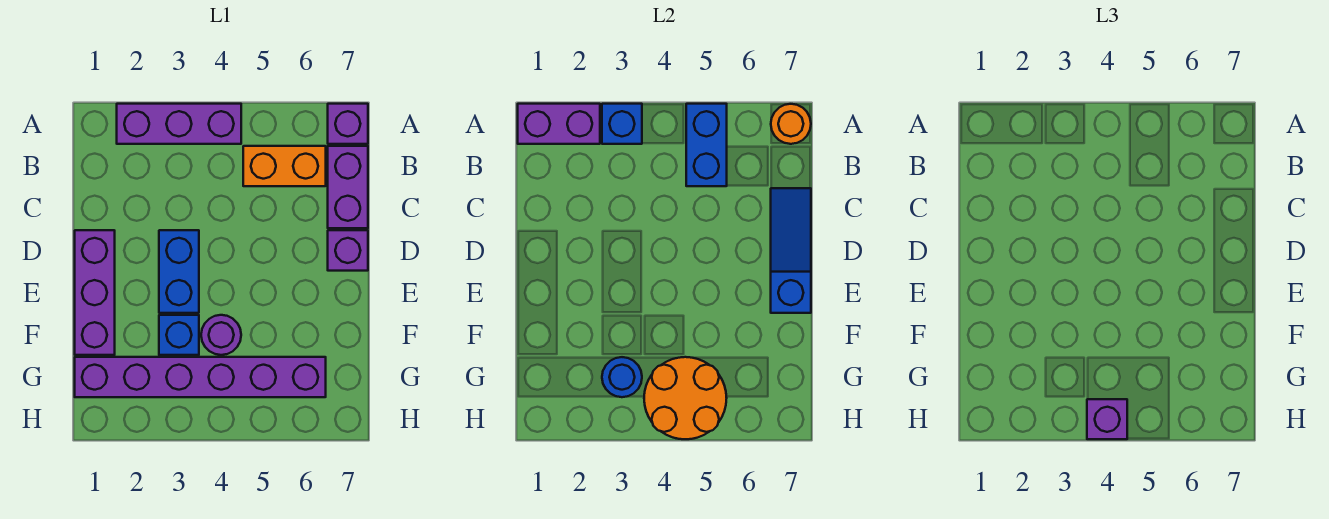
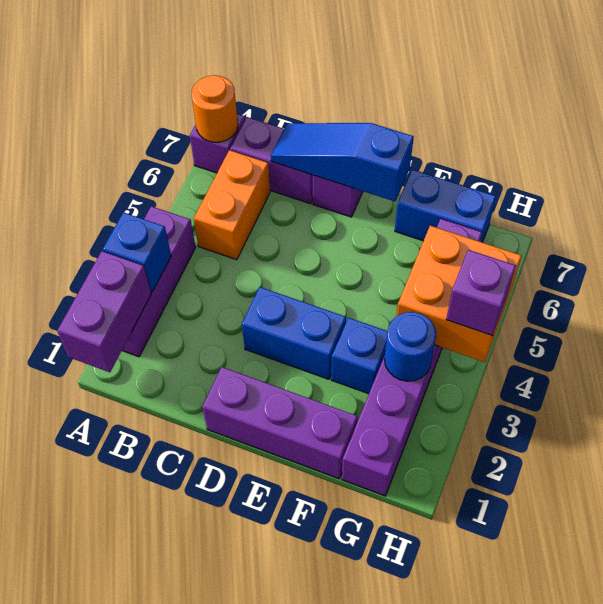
blue brick A5:B5 level 2 -> blue brick F7:G7 level 1
purple round brick F4 level 1 -> none
orange round brick G4:H5 level 2 -> orange brick G4:H5 level 2

